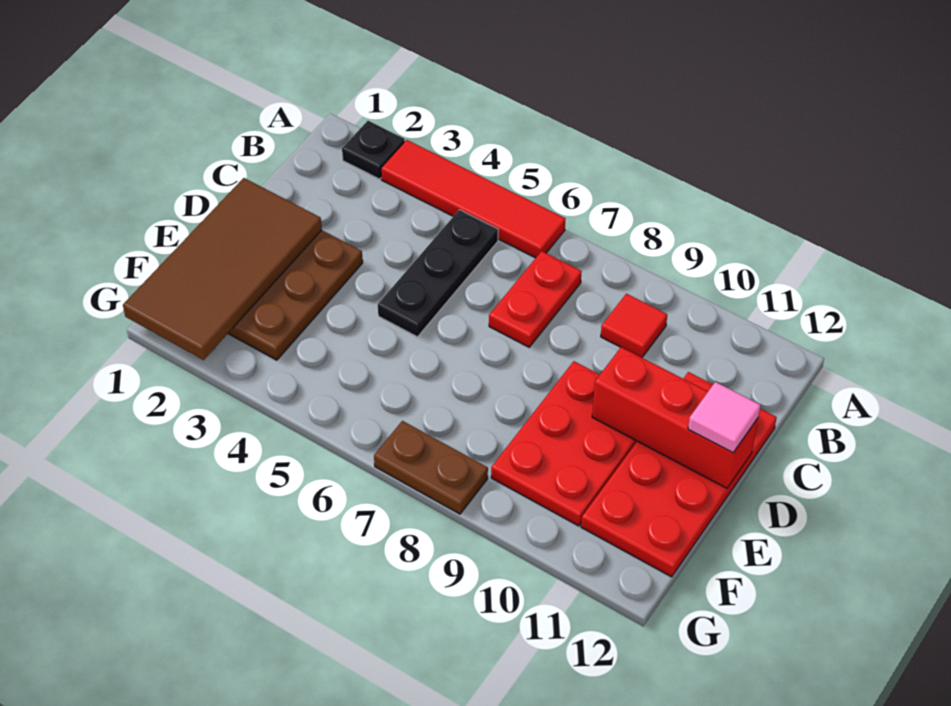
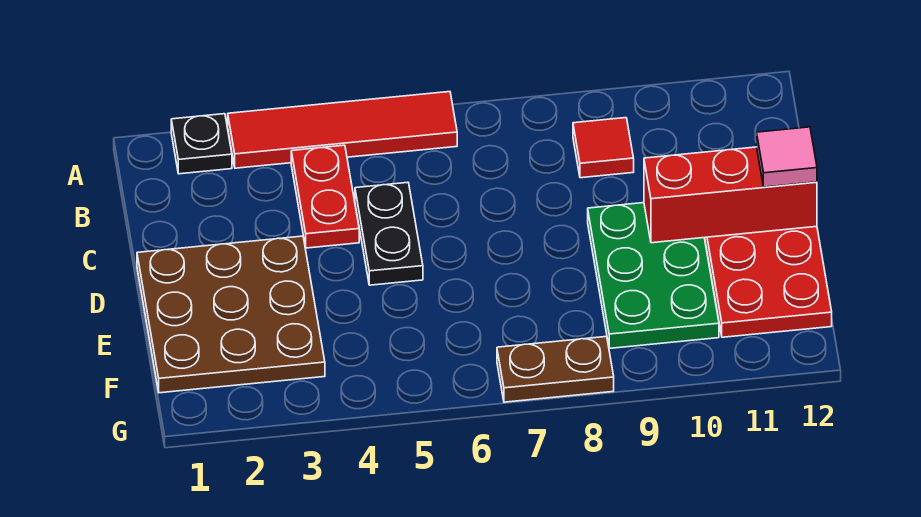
black plate B5:D5 level 1 -> black plate C5:D5 level 1
red plate B7:C7 level 1 -> red plate B4:C4 level 1
brown tile D1:G2 level 2 -> none
red plate D9:F10 level 1 -> green plate D9:F10 level 1

